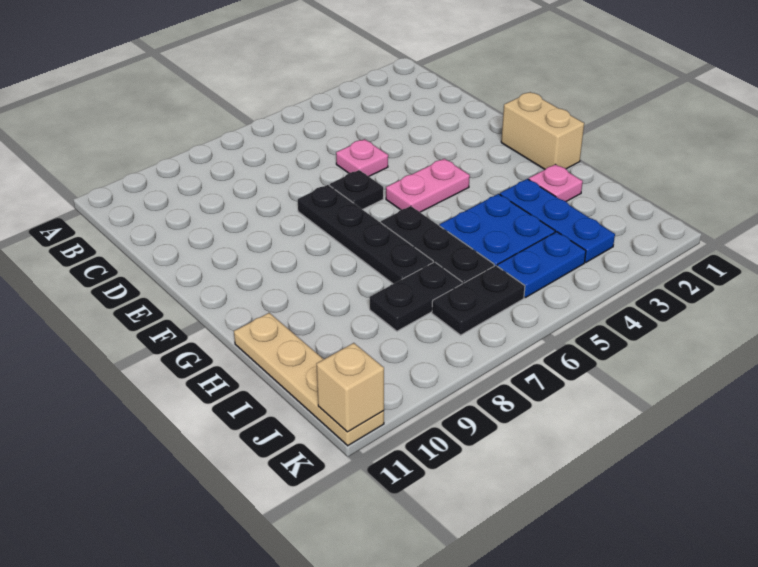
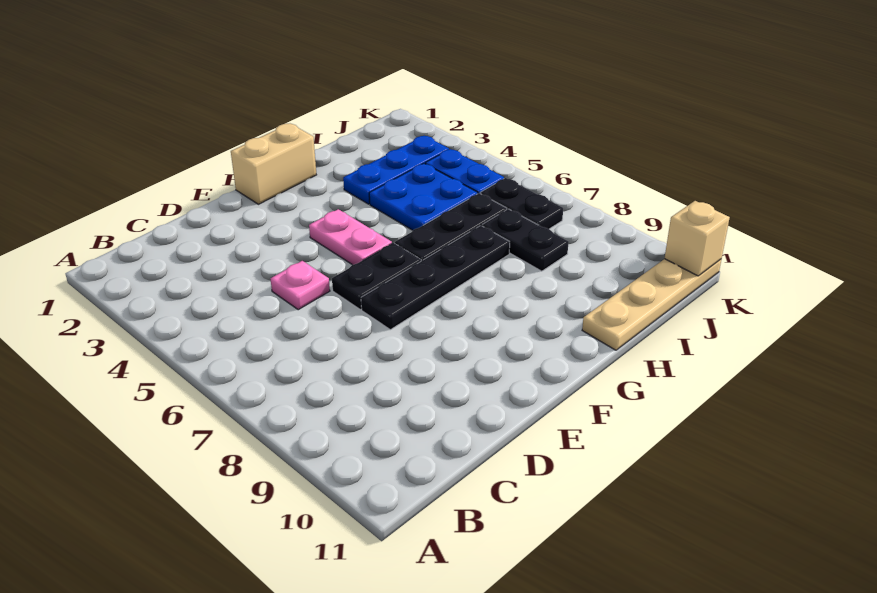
black plate E6 level 1 -> black plate E6:F6 level 1
pink plate H2 level 1 -> none

